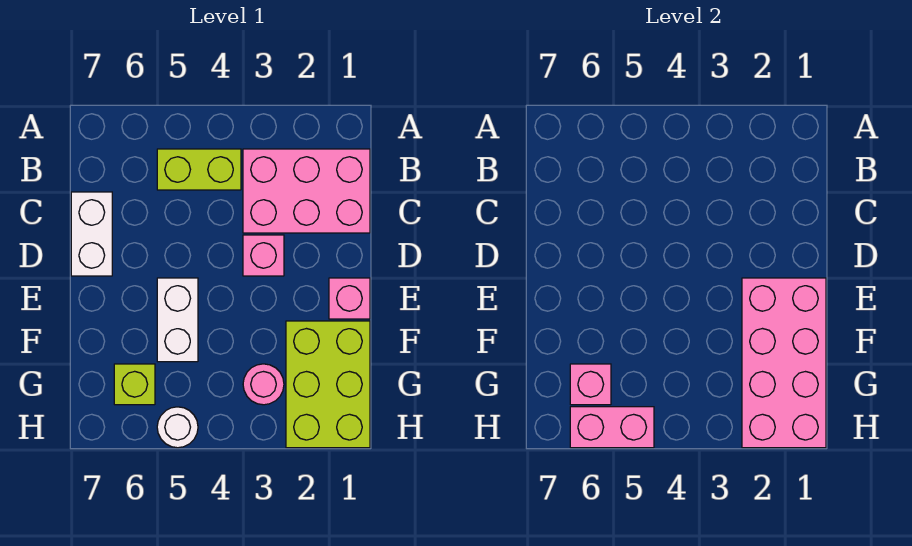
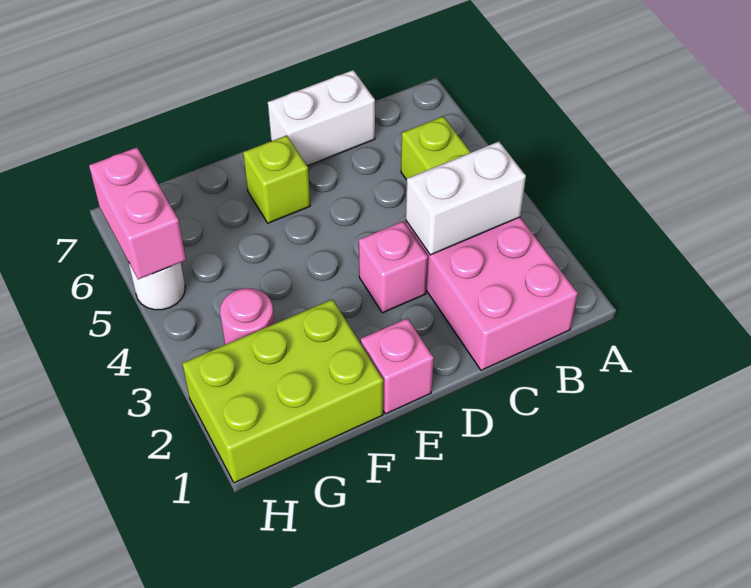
pink brick E1:H2 level 2 -> none
white brick E5:F5 level 1 -> white brick B3:C3 level 2
lime brick G6 level 1 -> lime brick E6 level 1
pink brick G6 level 2 -> none

